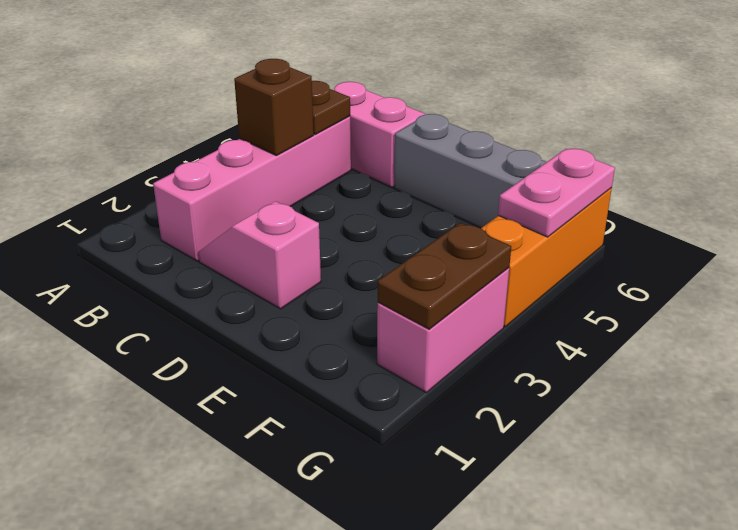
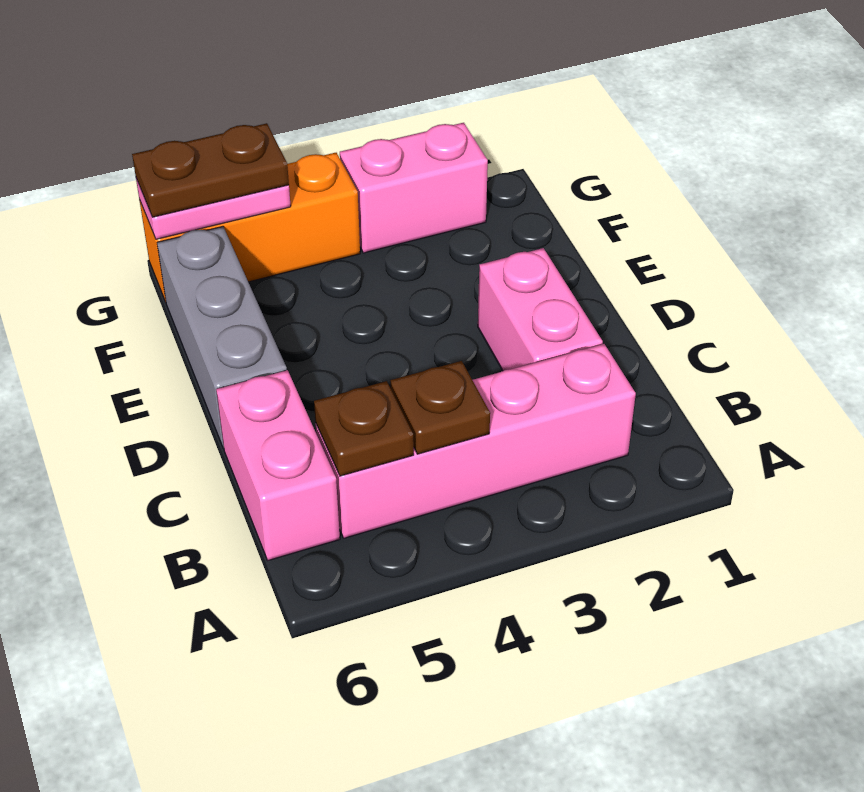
brown brick B4 level 2 -> brown plate B4 level 2
pink slope C2:D2 level 1 top D -> pink brick C2:D2 level 1
brown plate G2:G3 level 2 -> brown plate G5:G6 level 3

